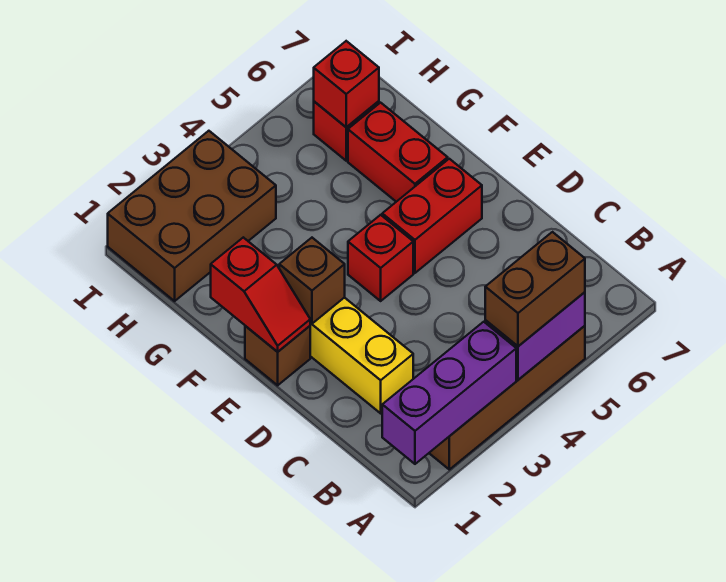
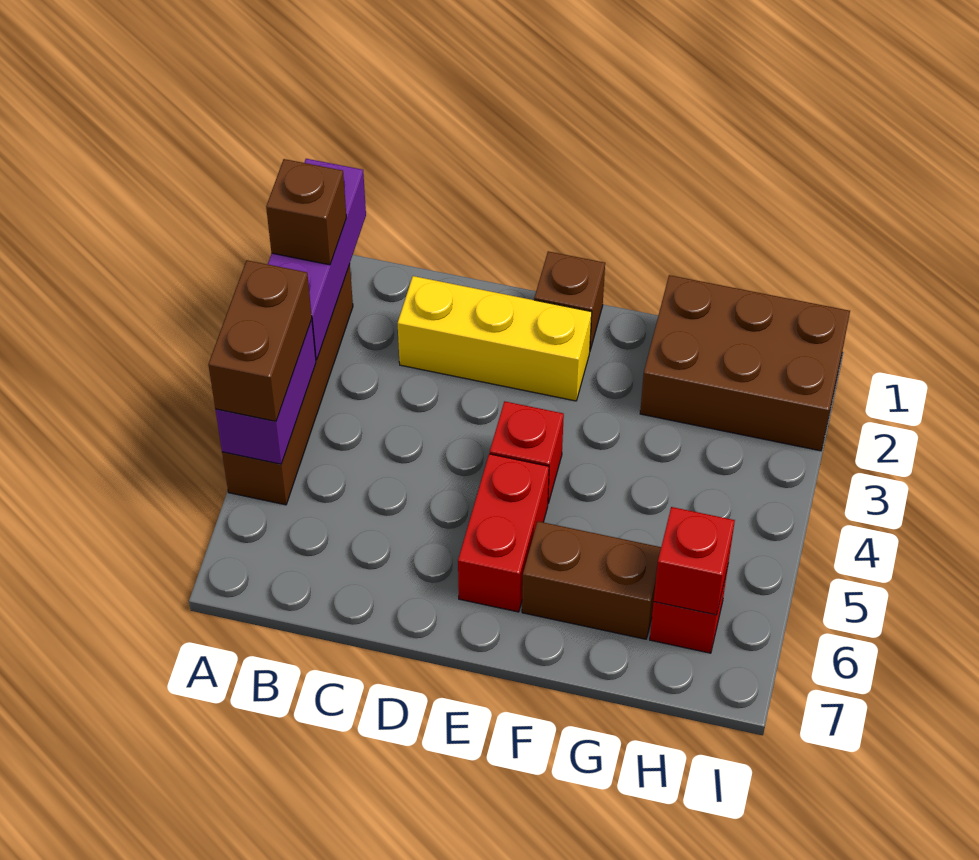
red slope E1:F1 level 2 top F -> none
brown brick E2 level 2 -> brown brick A2 level 3
red brick F6:G6 level 1 -> brown brick F6:G6 level 1
brown brick H1:I3 level 1 -> brown brick G1:I2 level 1

